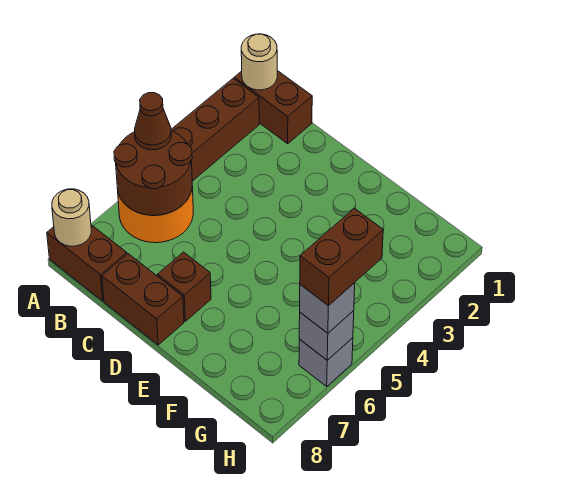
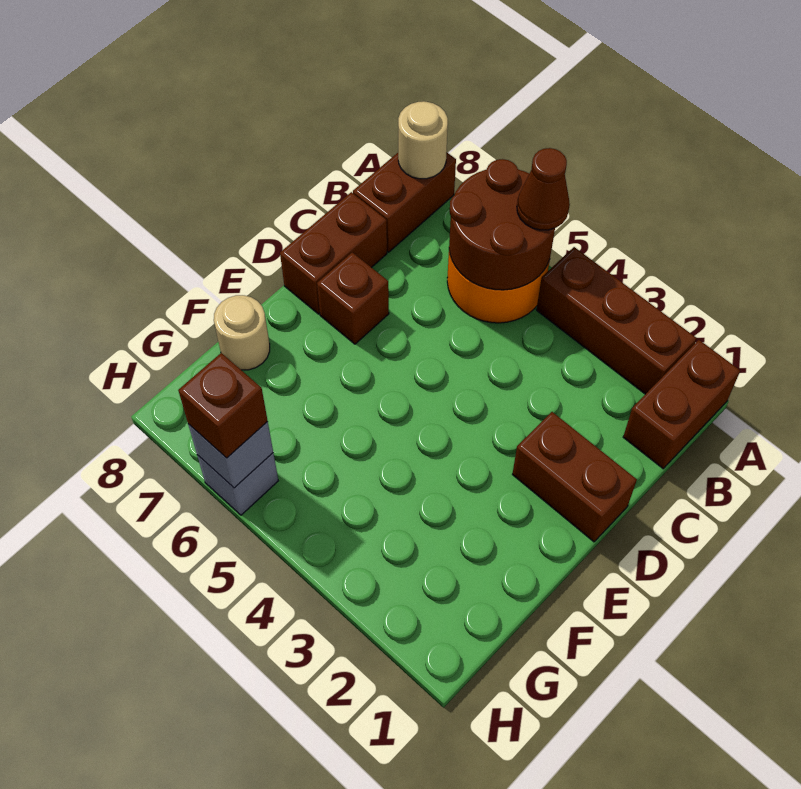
tan round brick A1 level 2 -> tan round brick F8 level 1
brown brick H5:H6 level 4 -> brown brick D1:D2 level 1
grey brick H6 level 3 -> brown brick H6 level 3

